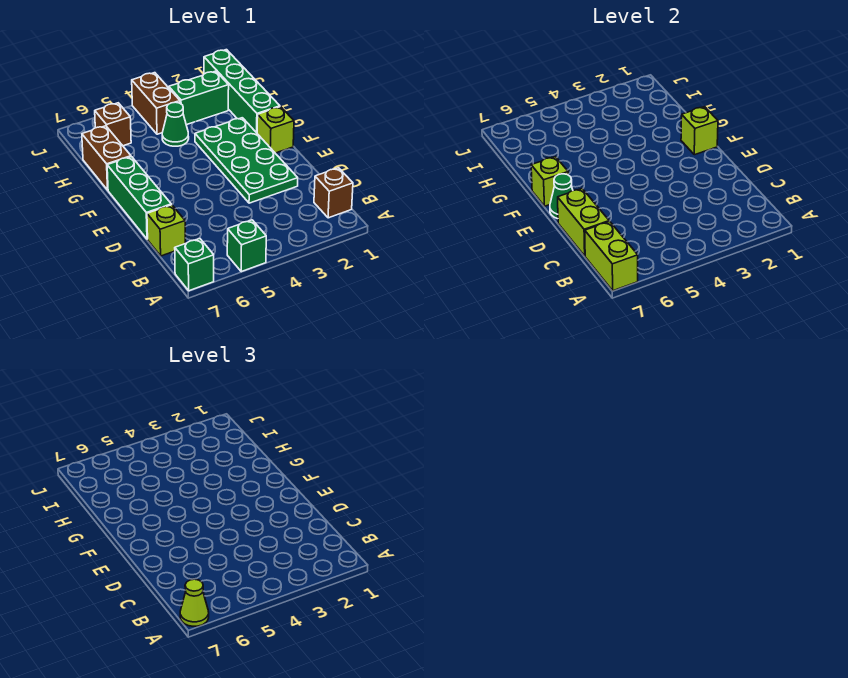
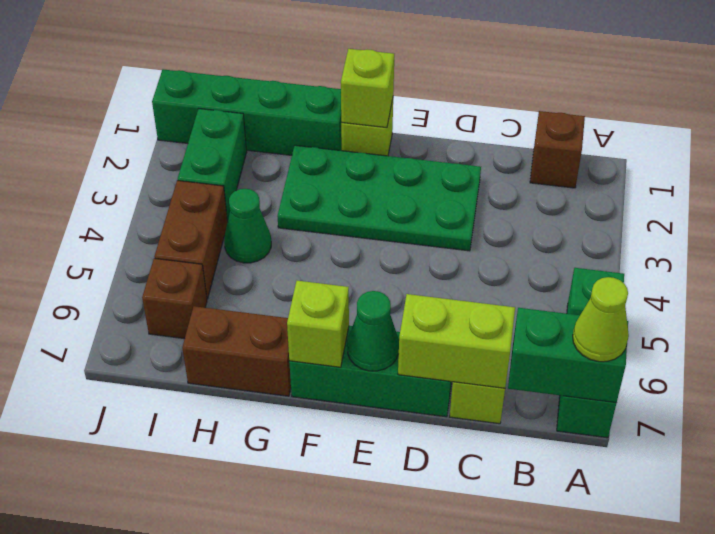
lime brick A7:B7 level 2 -> green brick A7:B7 level 2
brown brick I4:J4 level 1 -> brown brick I4:I5 level 1

